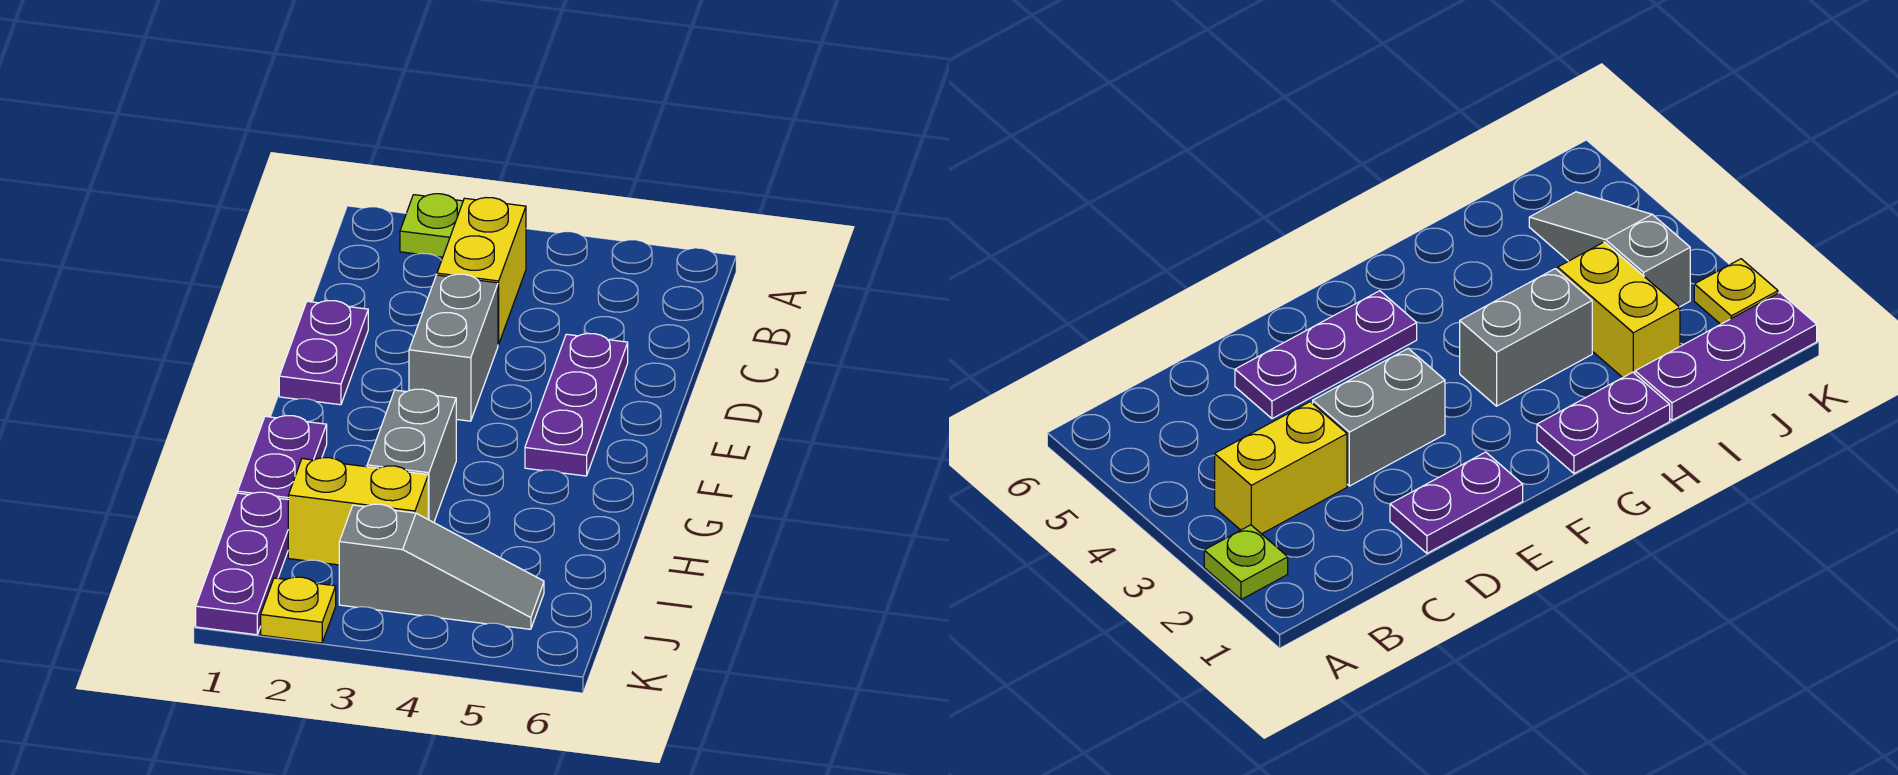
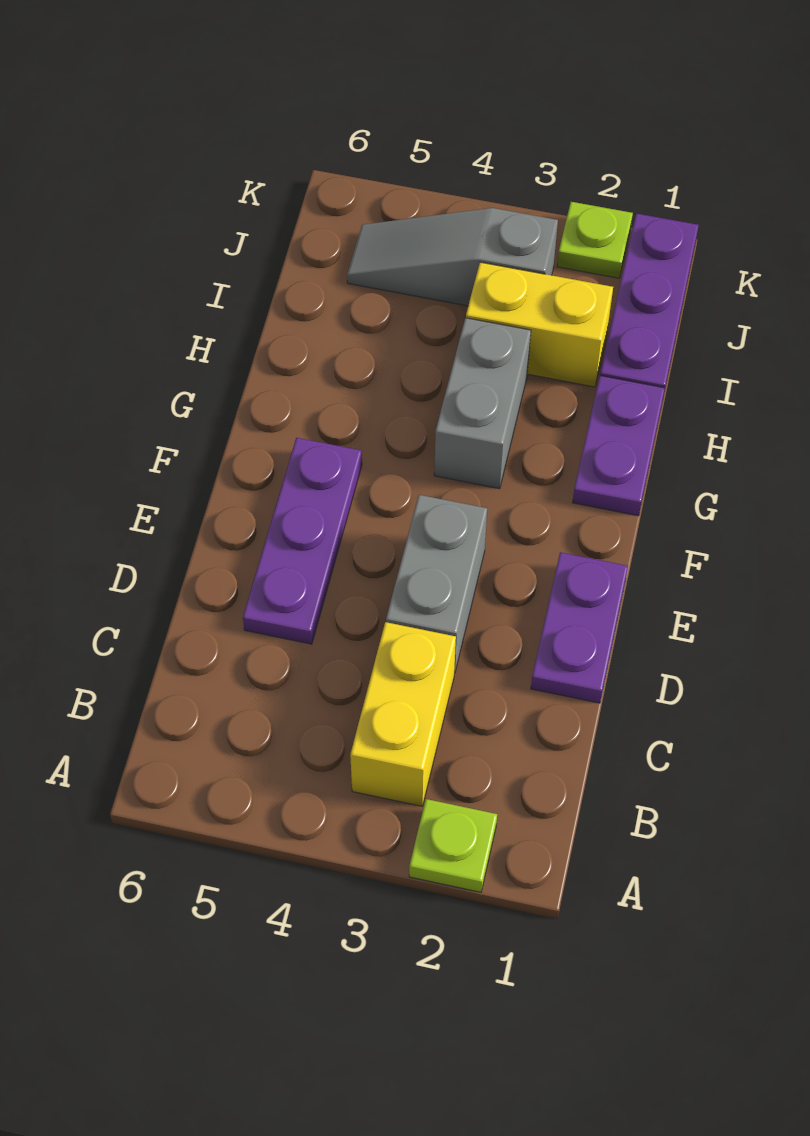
yellow plate K2 level 1 -> lime plate K2 level 1

